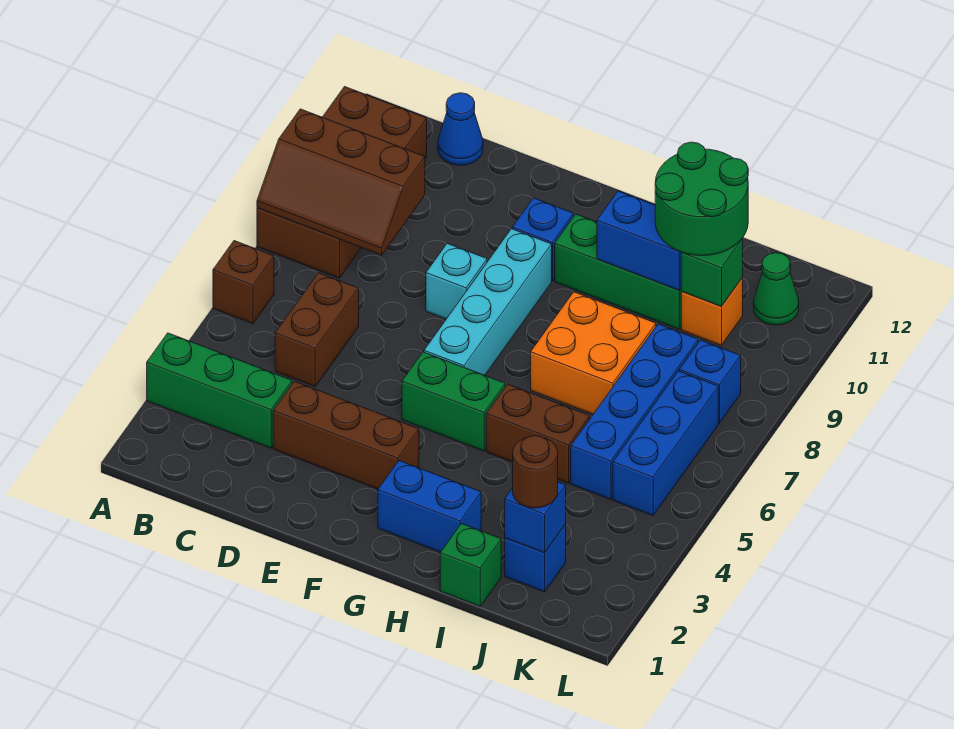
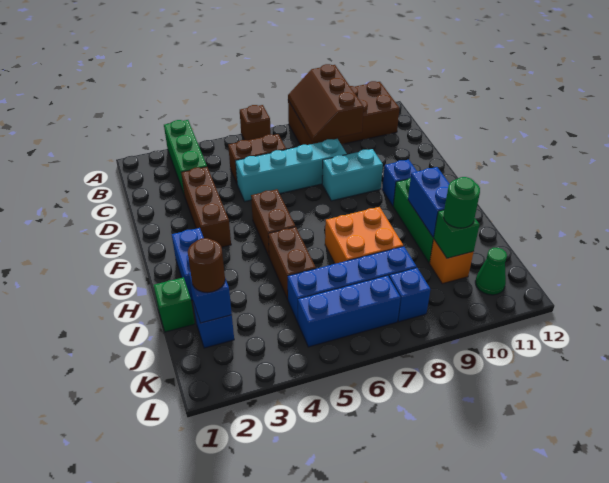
blue cone C12 level 1 -> none
cyan brick E8 level 1 -> cyan brick E8:E9 level 1
green brick F5:G5 level 1 -> brown brick F5:G5 level 1
cyan brick F6:F9 level 1 -> cyan brick D5:D8 level 1
green round brick I10:J11 level 3 -> green round brick J10 level 3

